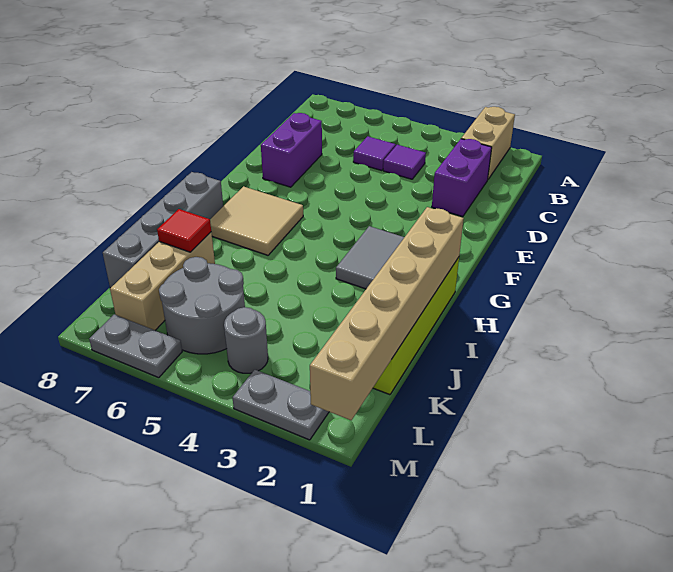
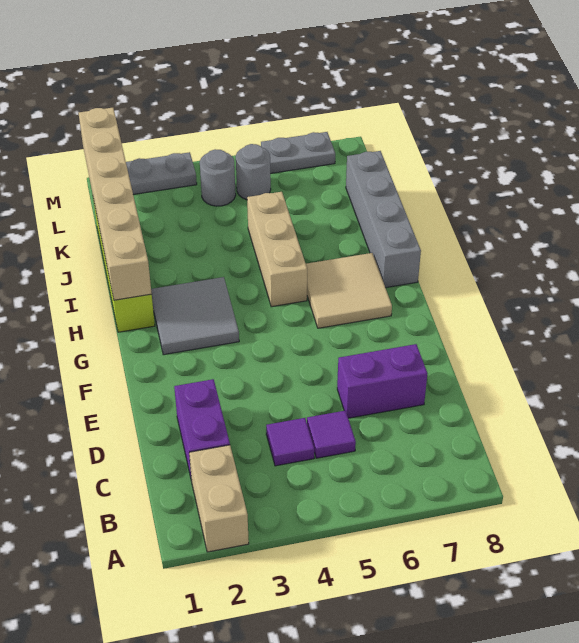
purple brick D7:E7 level 1 -> purple brick D6:D7 level 1
tan brick J7:L7 level 1 -> tan brick H5:J5 level 1
red tile J7 level 2 -> none
grey round brick K5:L6 level 1 -> grey round brick L5 level 1

